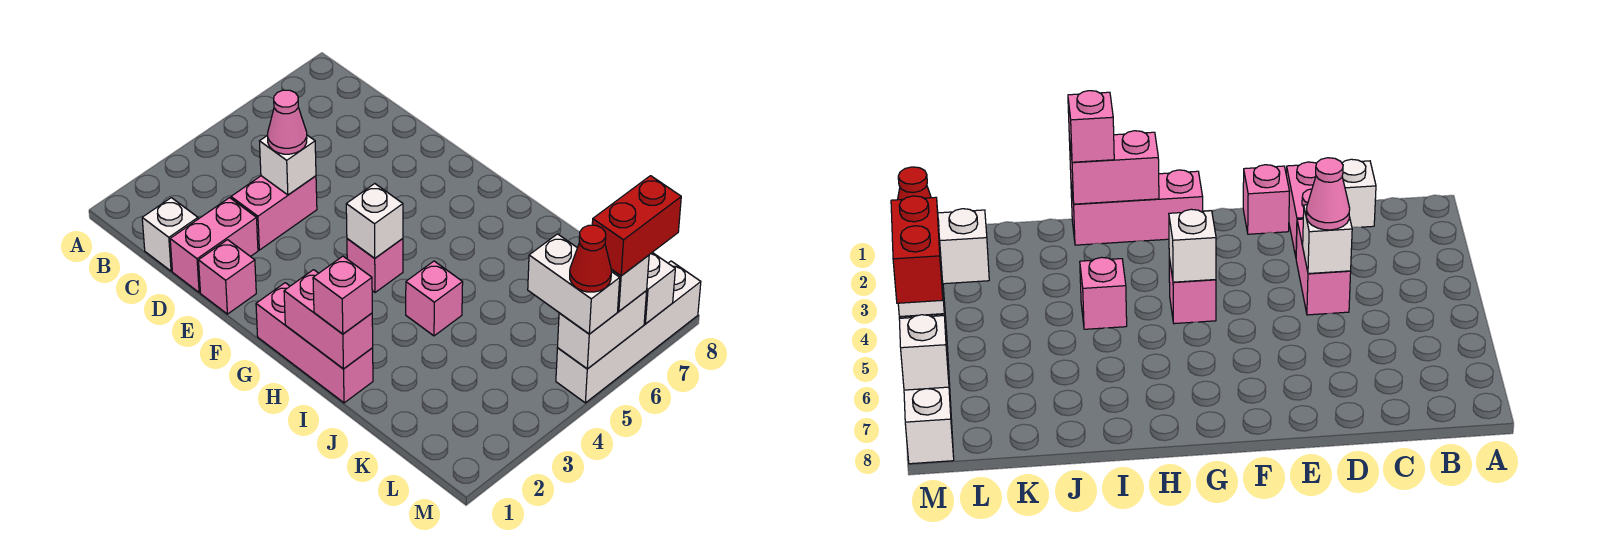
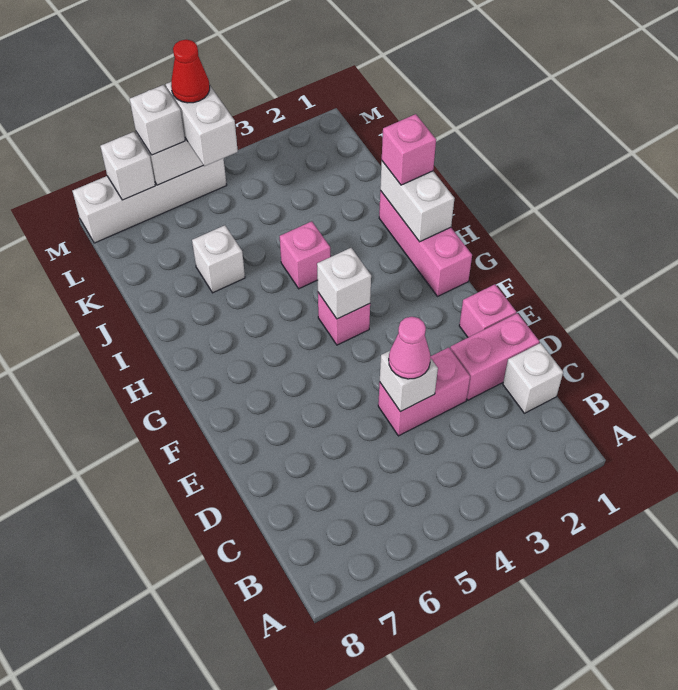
pink brick H1:I1 level 2 -> white brick H1:I1 level 2
none -> white brick J6 level 1
red brick M6:M7 level 4 -> none

